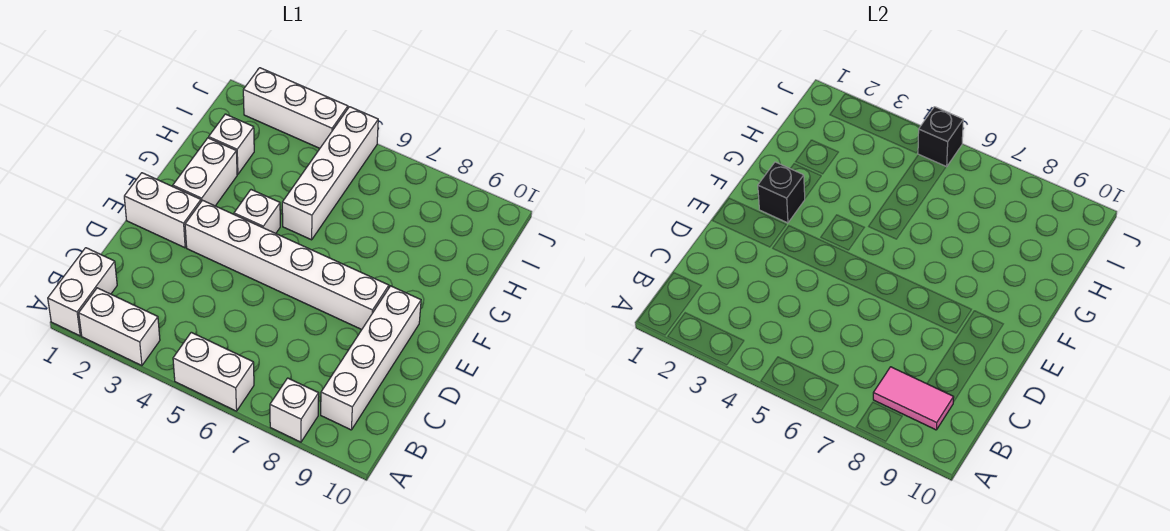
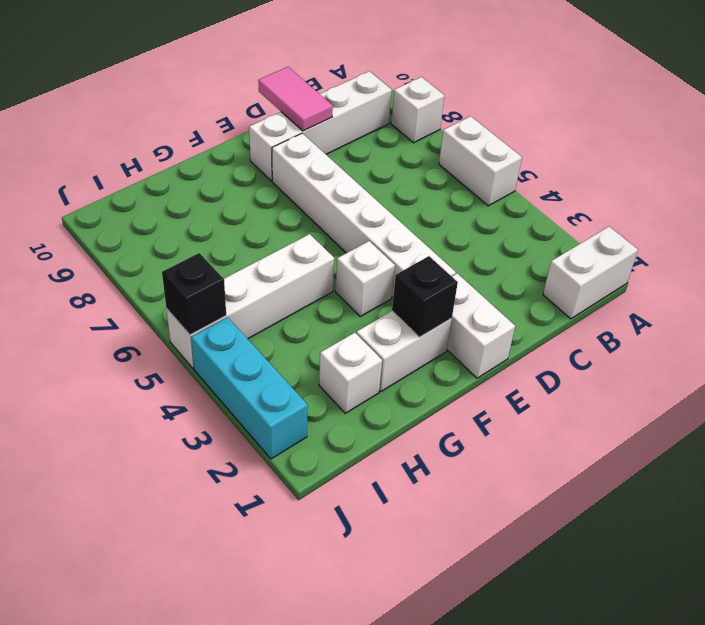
white brick A2:A3 level 1 -> none
pink tile B8:B9 level 2 -> pink tile D9:D10 level 2
white brick J2:J4 level 1 -> cyan brick J2:J4 level 1

